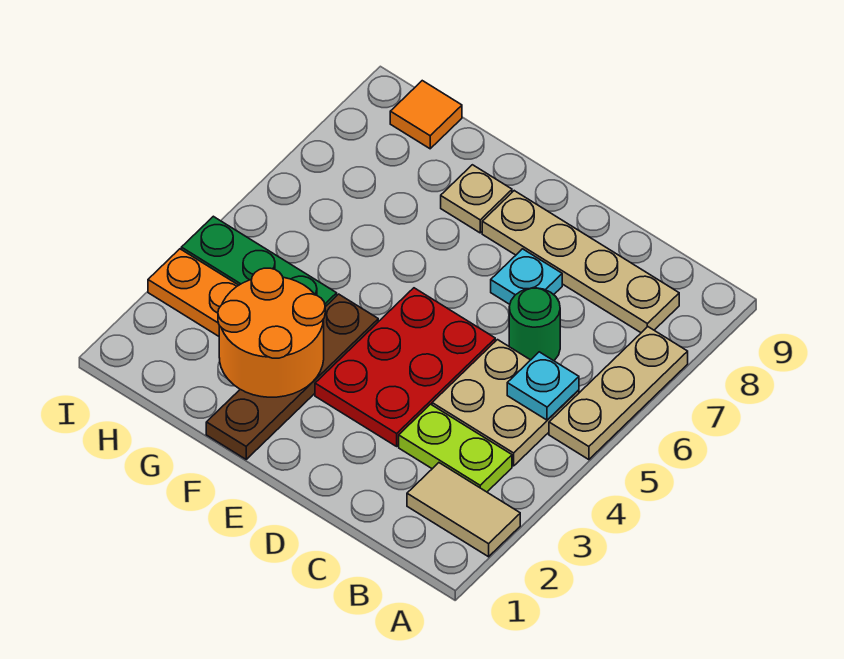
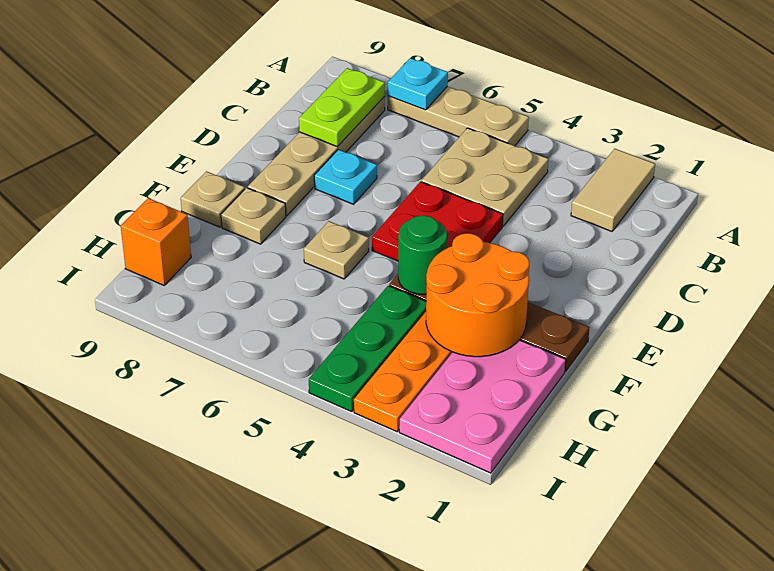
lime plate B3:C3 level 1 -> lime plate B8:C8 level 2
cyan plate B5 level 2 -> cyan plate A7 level 2
green round brick C6 level 1 -> green round brick F4 level 2
red plate D3:E5 level 1 -> red plate D4:E5 level 1
none -> tan plate F6 level 1
none -> tan plate F9 level 1
none -> pink plate G1:I2 level 1
orange tile H9 level 1 -> orange brick H9 level 1

